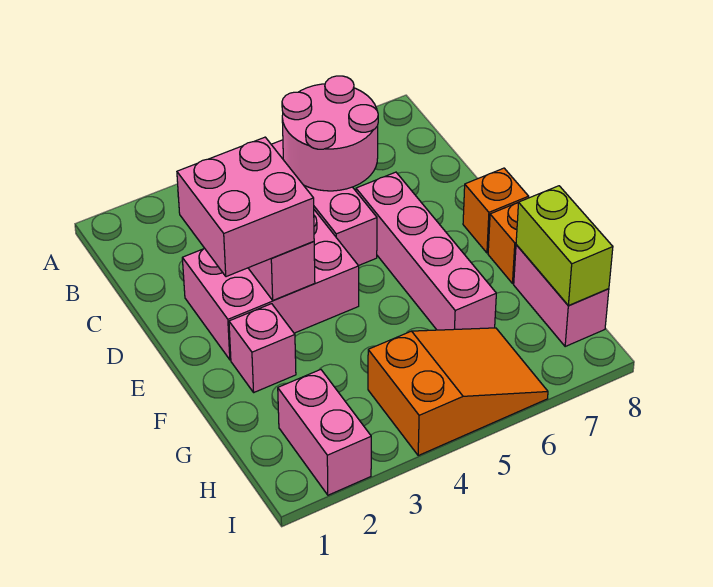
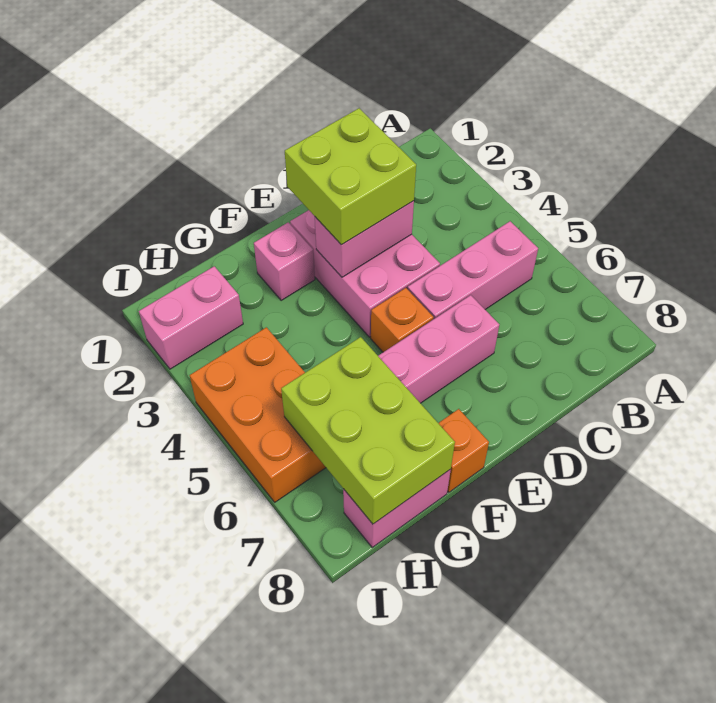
pink round brick B5:C6 level 2 -> none
pink brick D2:E3 level 3 -> lime brick D2:E3 level 3
orange brick E8 level 1 -> orange brick E5 level 1
lime brick G8:H8 level 2 -> lime brick G6:H8 level 2
orange slope H4:I6 level 1 top 4 -> orange brick H4:I6 level 1

